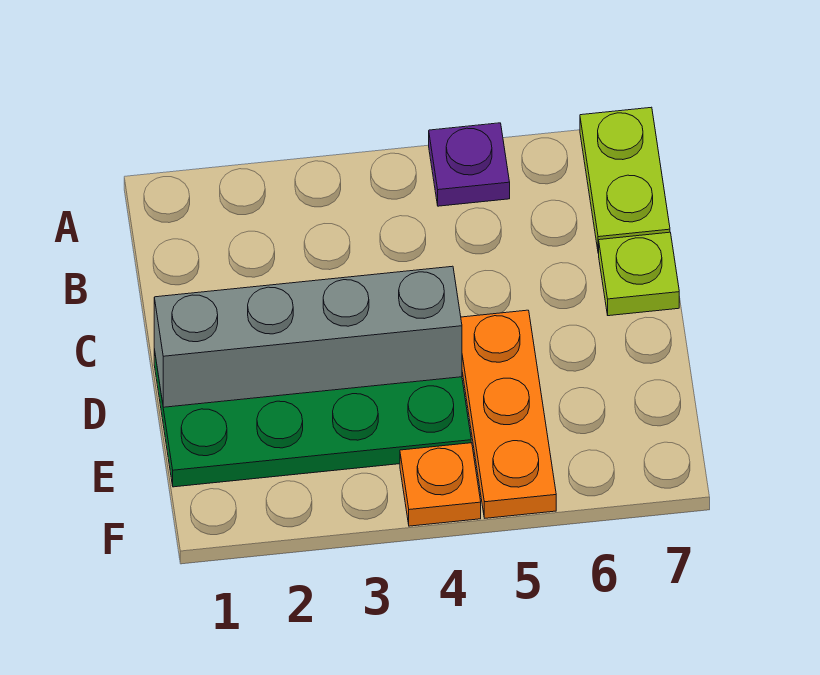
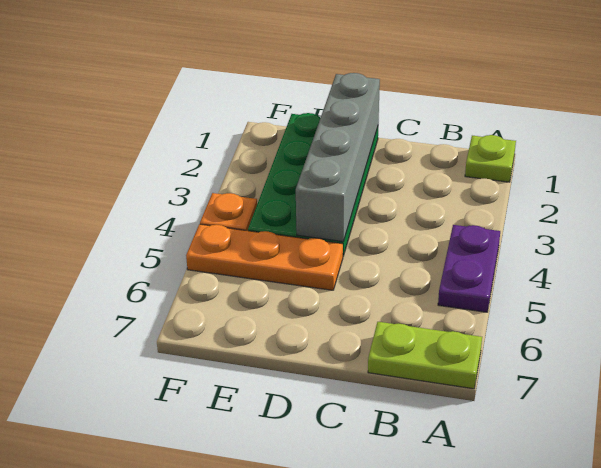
purple plate A5 level 1 -> purple plate A4:A5 level 1
lime plate C7 level 1 -> lime plate A1 level 1

